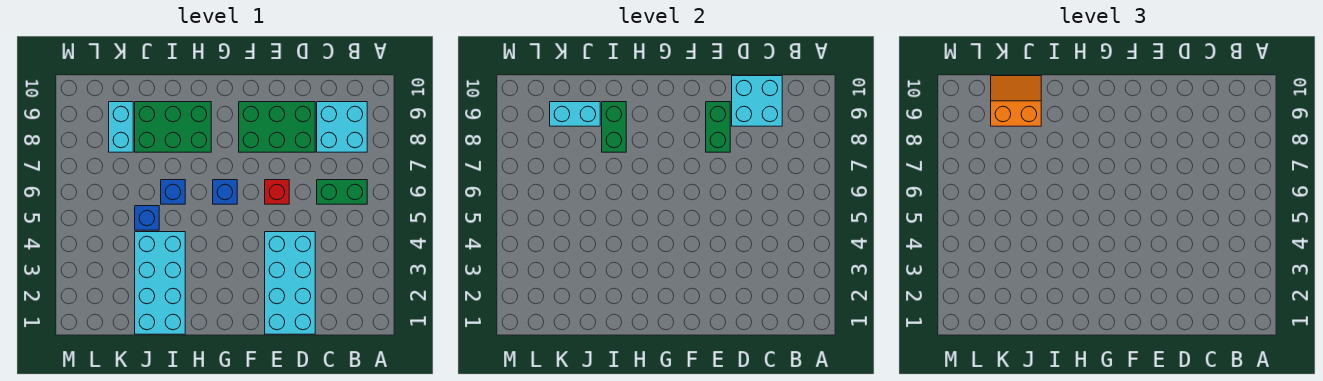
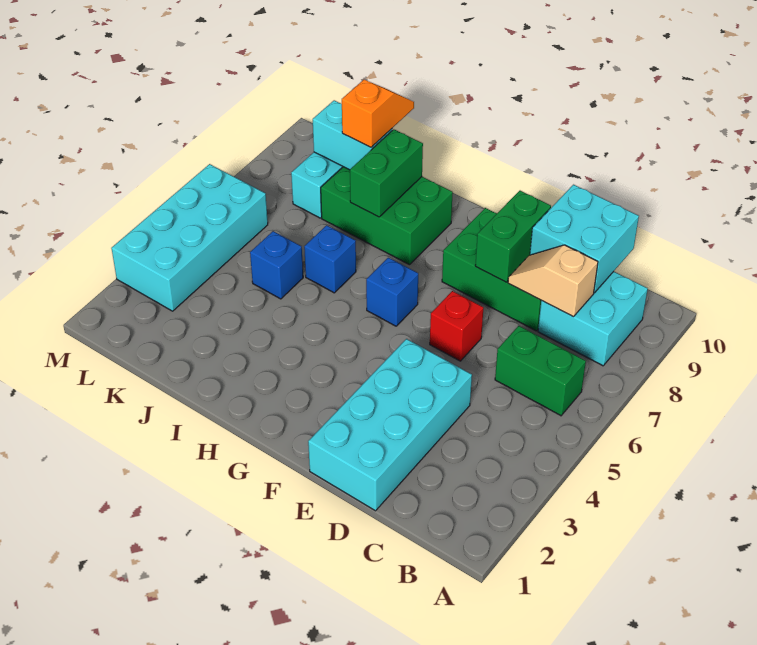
none -> tan slope C8:D8 level 2 top C
cyan brick I1:J4 level 1 -> cyan brick L3:M6 level 1
orange slope J9:K10 level 3 top 9 -> orange slope J9:J10 level 3 top 9

